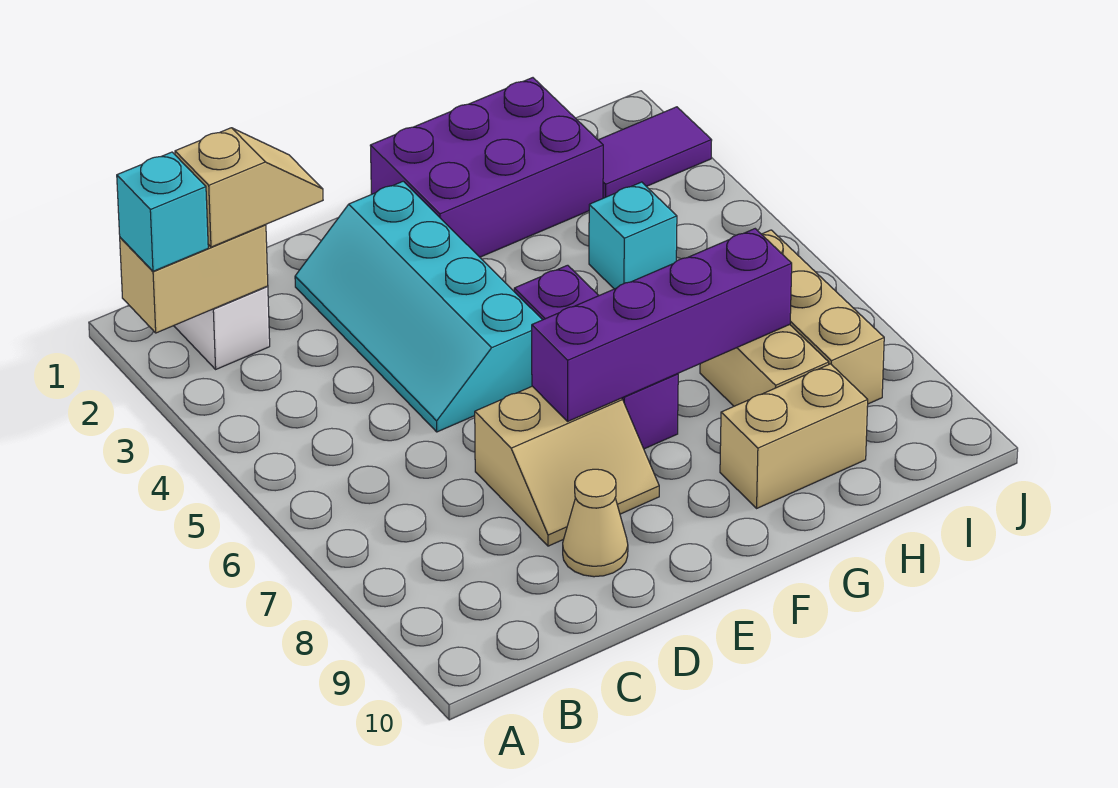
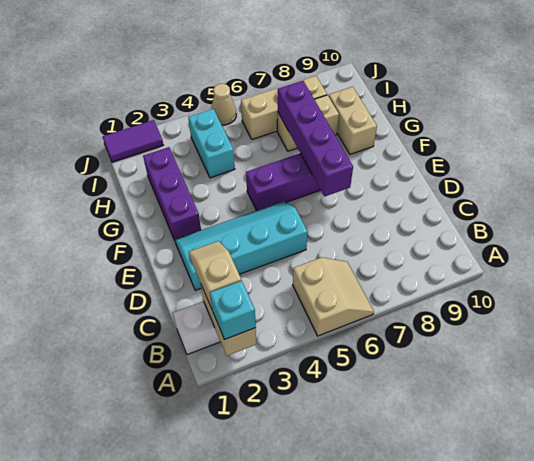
cyan slope D2:E5 level 1 top E -> cyan slope D2:E5 level 1 top D
tan slope D7:E8 level 1 top 7 -> tan slope A5:B6 level 1 top 5
tan cone D9 level 1 -> tan cone J5 level 1
purple brick F1:H2 level 1 -> purple brick F2:H2 level 1
cyan brick H4 level 1 -> cyan brick H4:I4 level 1
purple tile I2:J2 level 1 -> purple tile J1:J2 level 1

